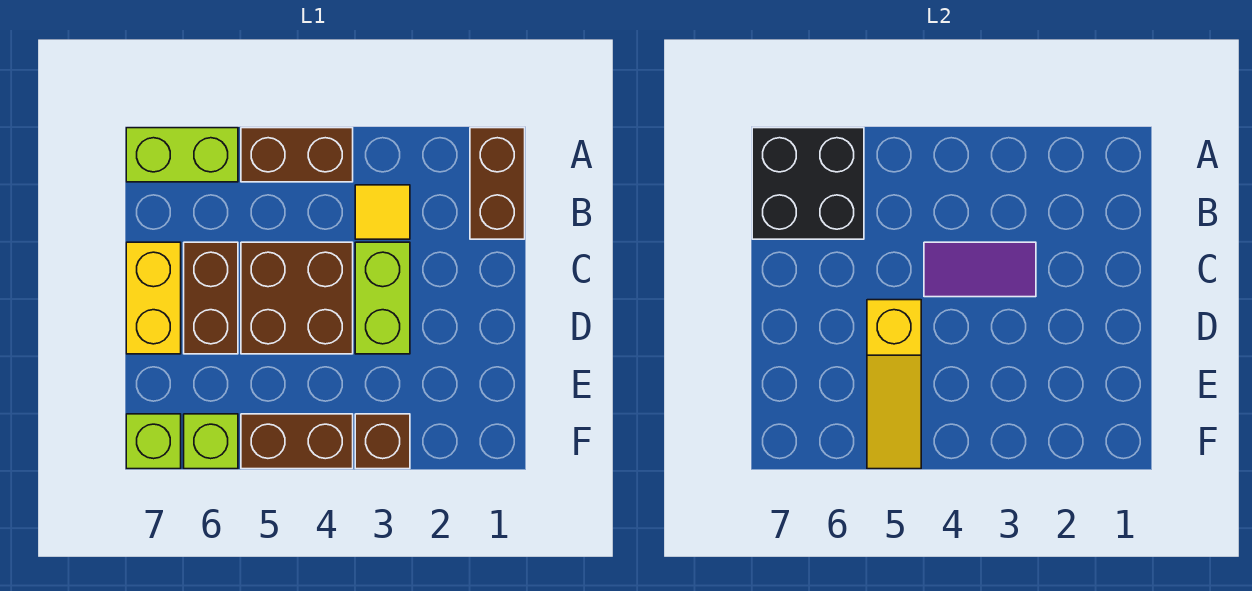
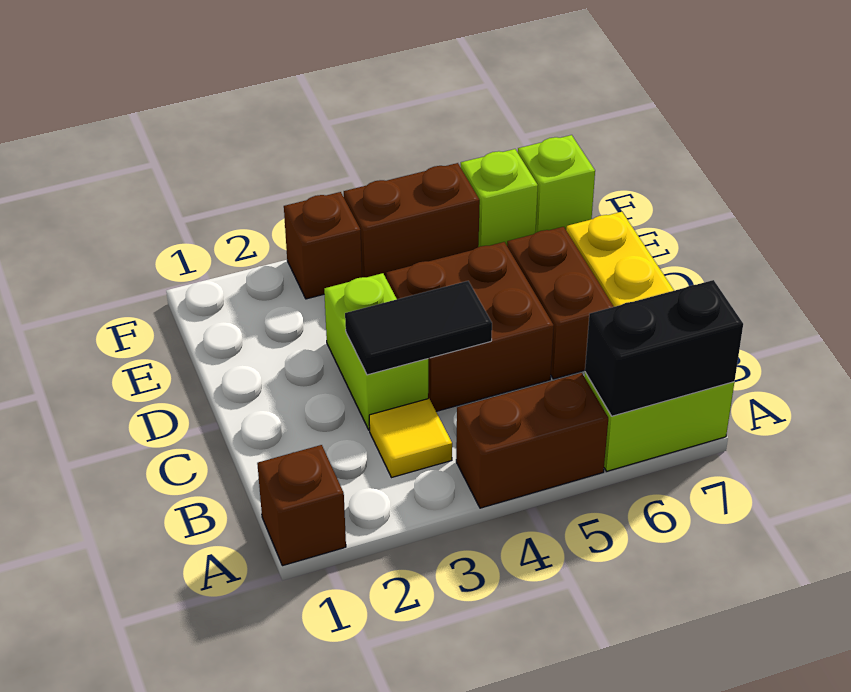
brown brick A1:B1 level 1 -> brown brick A1 level 1
black brick A6:B7 level 2 -> black brick A6:A7 level 2
purple tile C3:C4 level 2 -> black tile C3:C4 level 2
yellow slope D5:F5 level 2 top D -> none

